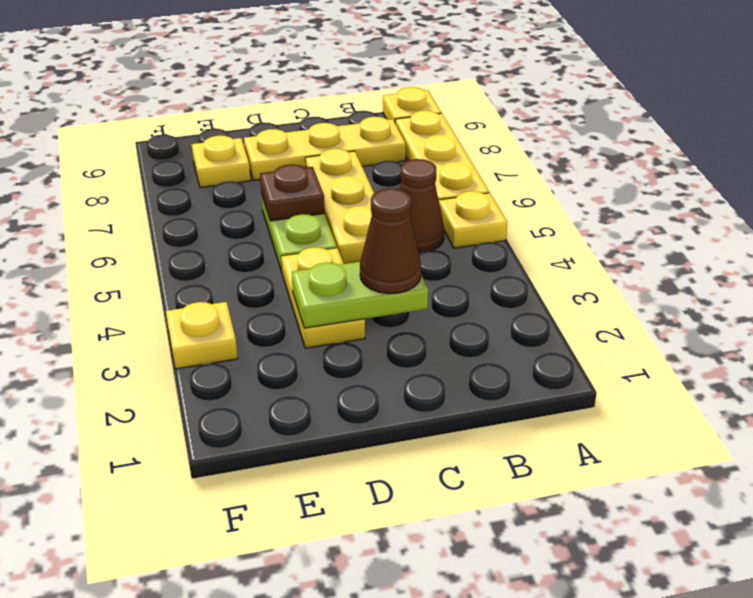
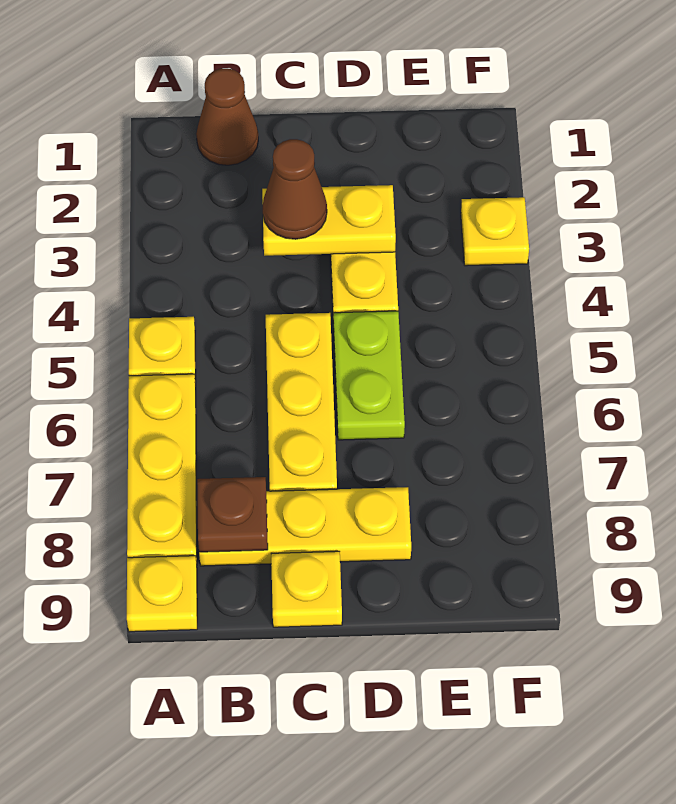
brown cone B5 level 1 -> brown cone B1 level 1
lime plate C3:D3 level 2 -> yellow plate C3:D3 level 2
brown plate D6 level 2 -> brown plate B8 level 2
yellow plate E8 level 1 -> yellow plate C9 level 1

